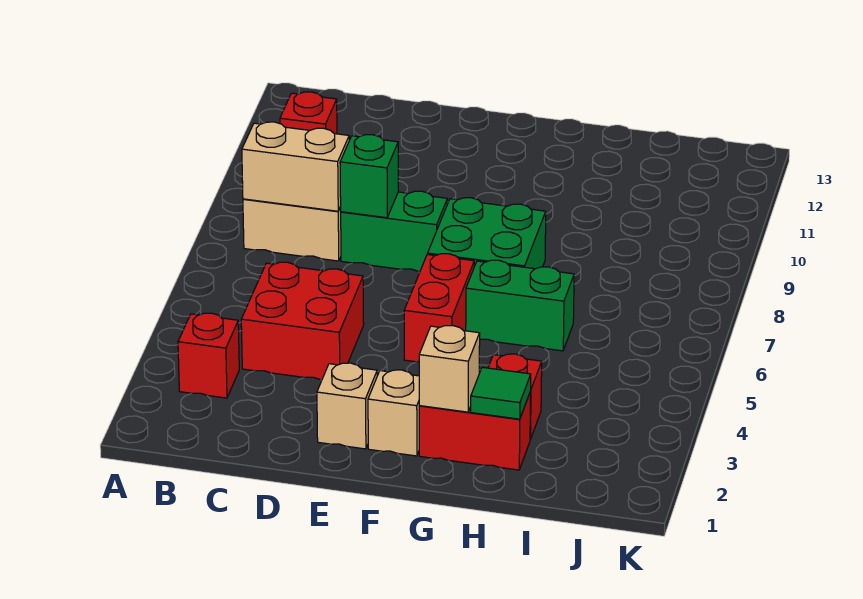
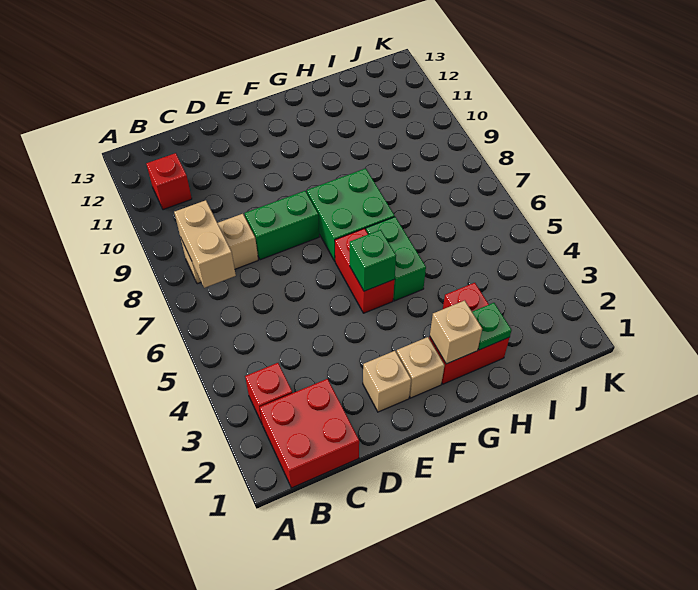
tan brick B8:C8 level 2 -> tan brick B7:B8 level 2
red brick C4:D5 level 1 -> red brick B1:C2 level 1
green brick D8 level 2 -> green brick F5 level 2
green brick G6:H6 level 1 -> green brick G5:G6 level 1
green tile H2 level 2 -> green plate H2 level 2

